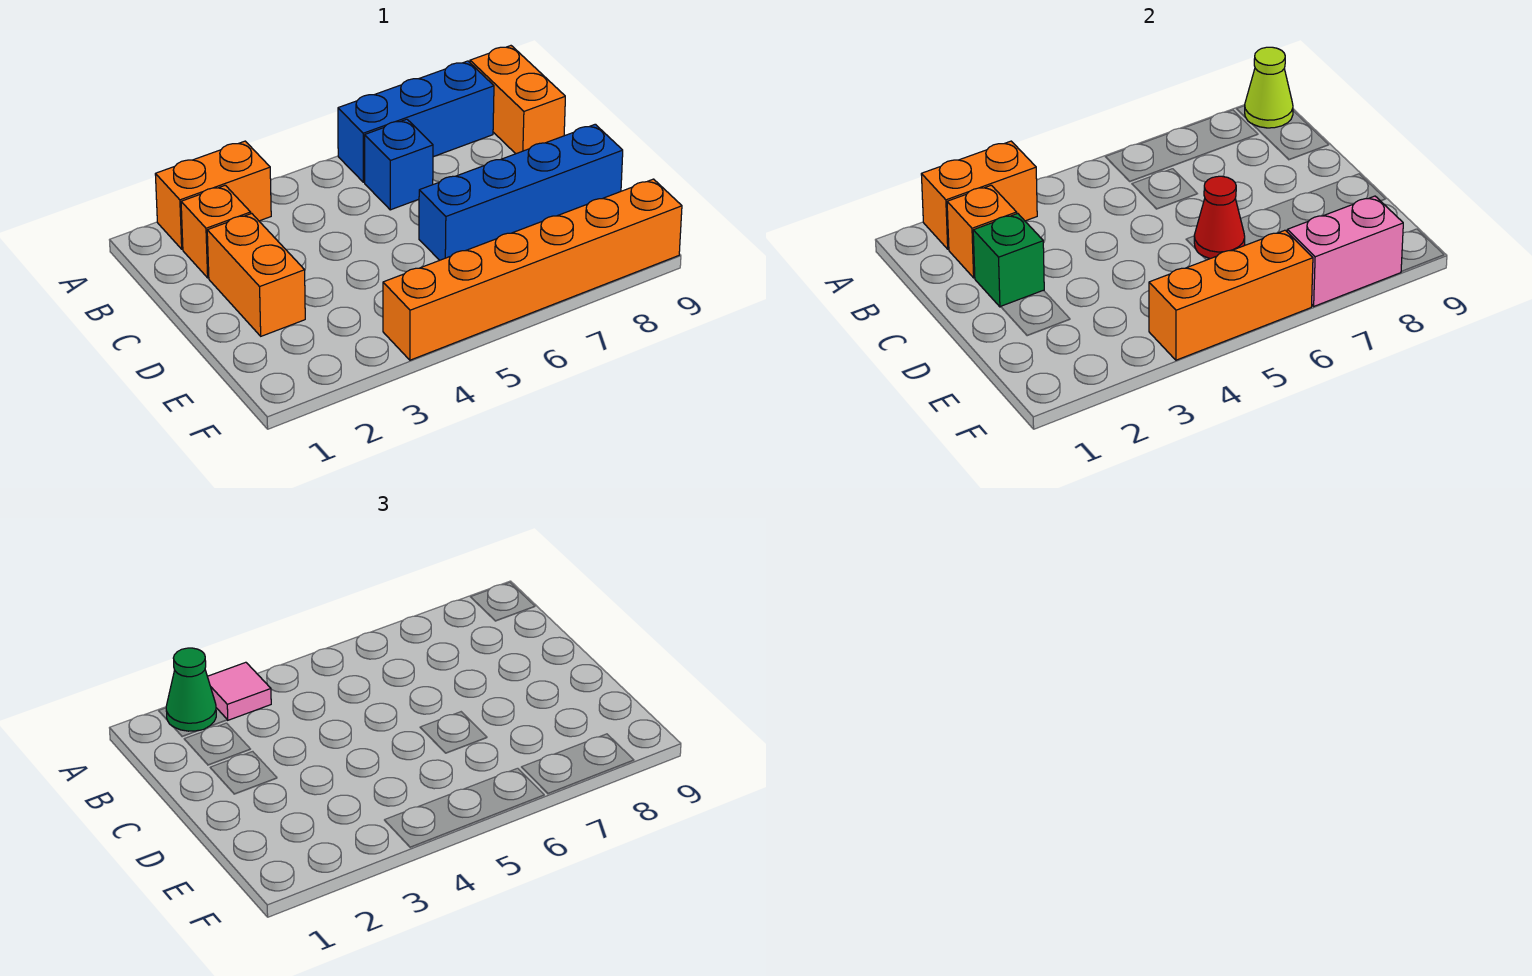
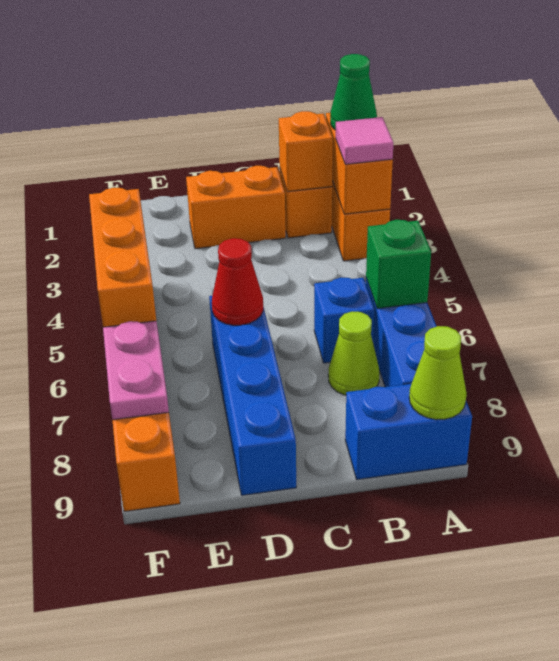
orange brick A9:B9 level 1 -> blue brick A9:B9 level 1
none -> lime cone B7 level 1
green brick C2 level 2 -> green brick A6 level 2
pink brick F7:F8 level 2 -> pink plate F7:F8 level 2

